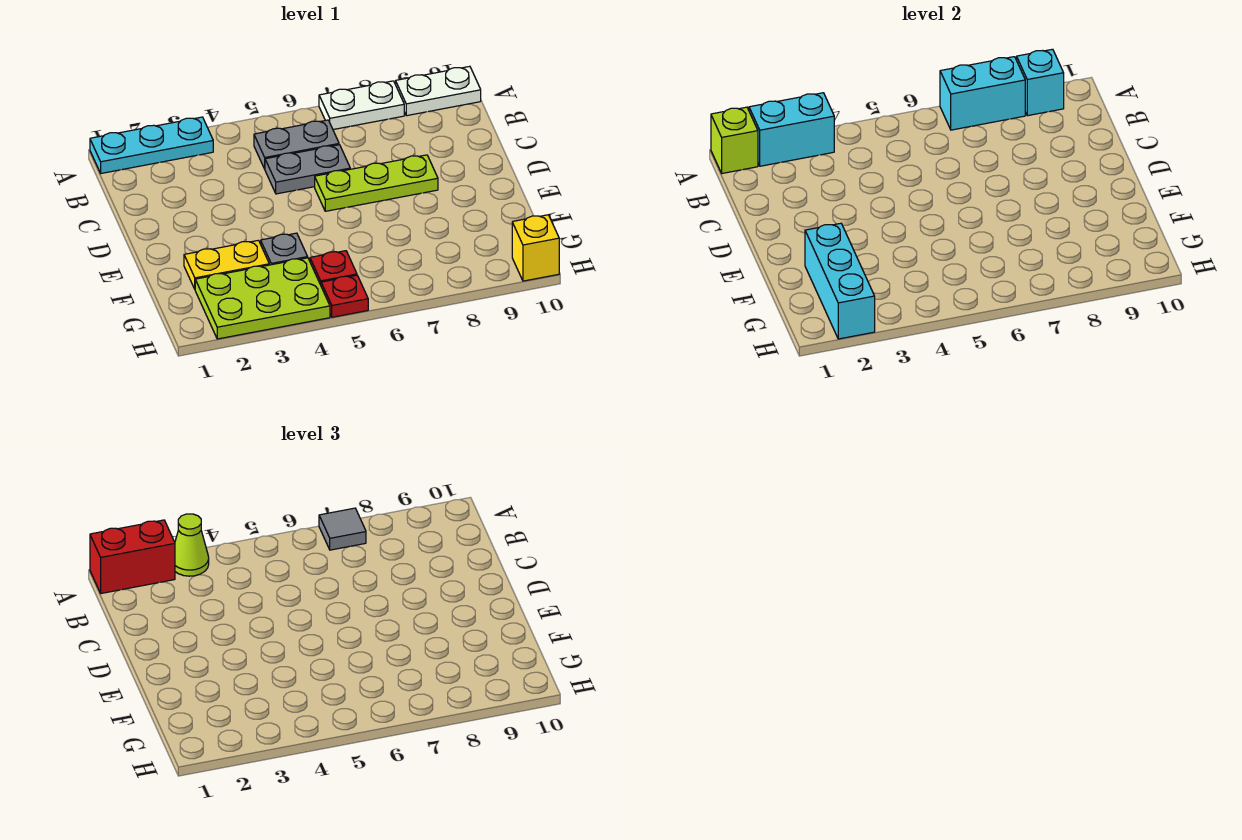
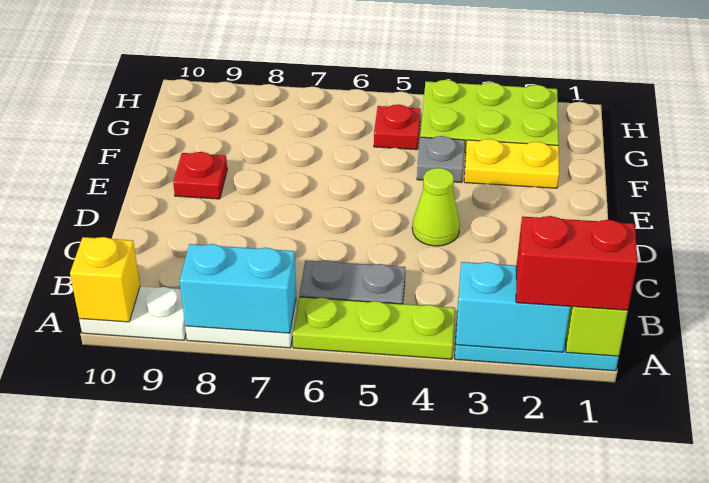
lime cone A3 level 3 -> lime cone D4 level 1
grey tile A7 level 3 -> none
cyan brick A9 level 2 -> none
grey plate C5:C6 level 1 -> none
lime plate D6:D8 level 1 -> lime plate A4:A6 level 1
cyan brick F2:H2 level 2 -> none
red plate H5 level 1 -> red plate E9 level 1
yellow brick H10 level 1 -> yellow brick A10 level 2

